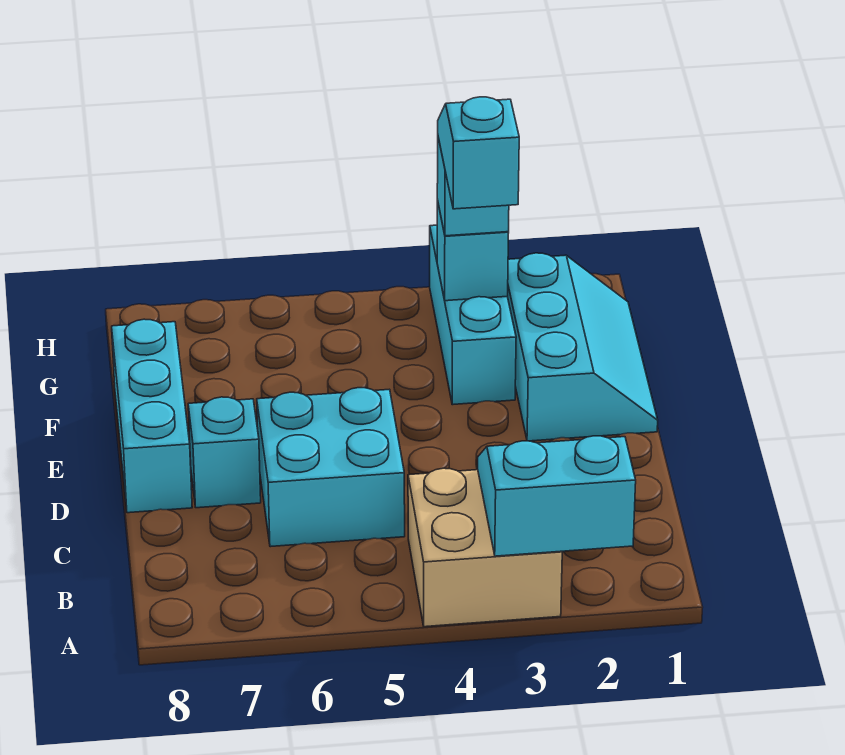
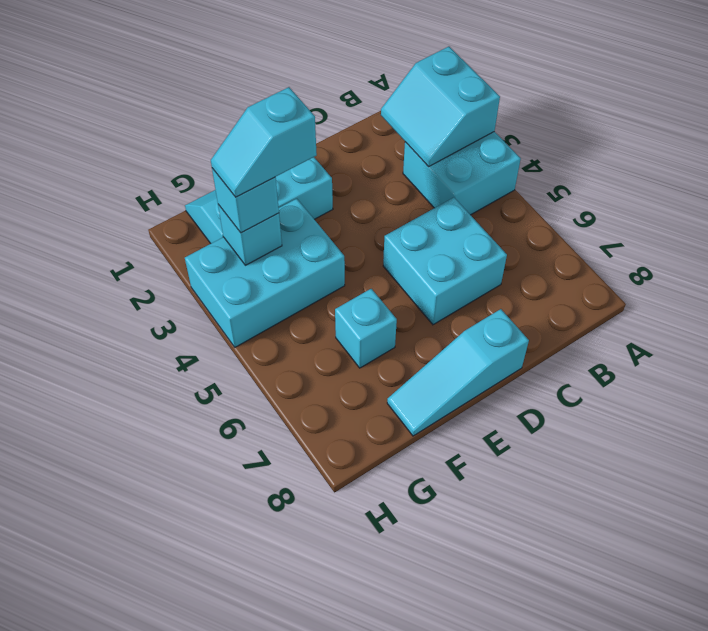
tan brick A3:B4 level 1 -> cyan brick A3:B4 level 1
cyan brick D7 level 1 -> cyan brick F6 level 1
cyan brick D8:F8 level 1 -> cyan slope D8:F8 level 1 top D
cyan brick F3:H3 level 1 -> cyan brick F3:H4 level 1

